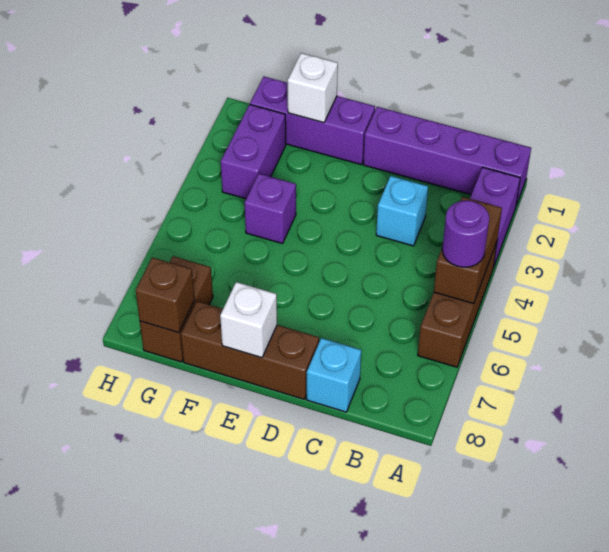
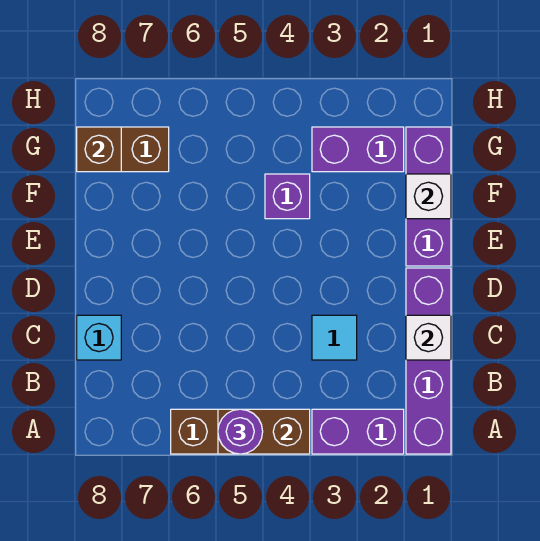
cyan brick C3 level 1 -> cyan tile C3 level 1
brown brick D8:F8 level 1 -> none
white brick E8 level 2 -> white brick C1 level 2

